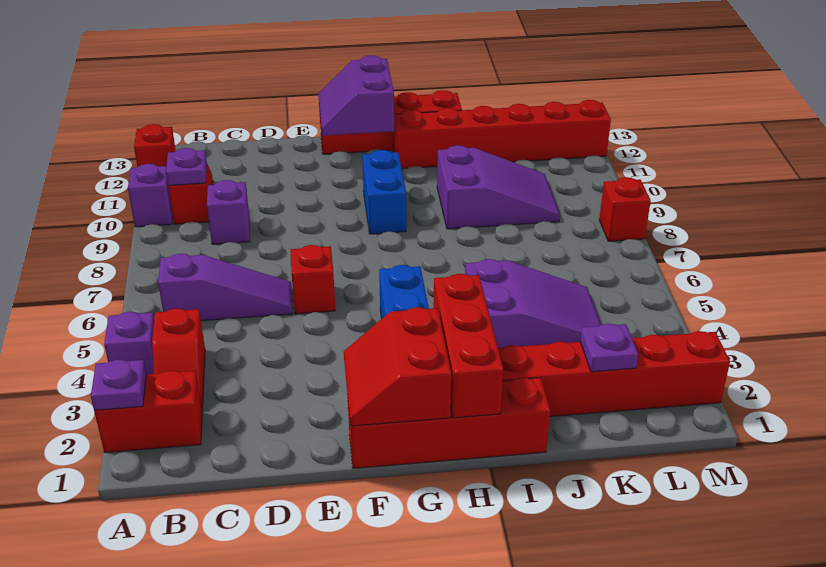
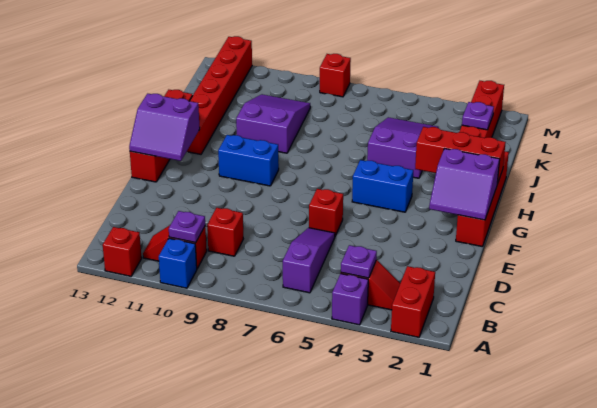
purple plate A2 level 2 -> purple plate B4 level 2
purple brick A10 level 1 -> blue brick A10 level 1
purple brick C9 level 1 -> red brick C9 level 1
red slope F1:G2 level 2 top G -> purple slope F1:G2 level 2 top G

